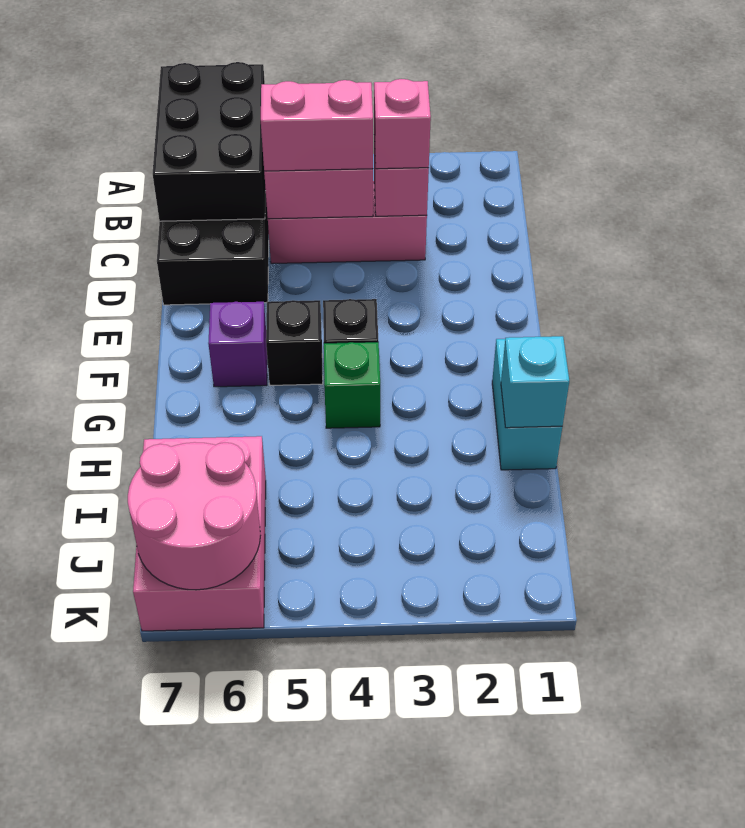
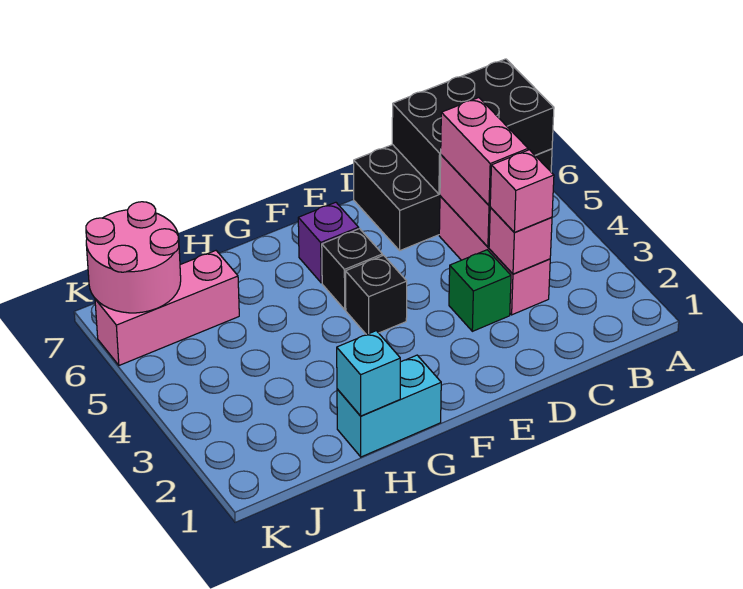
green brick G4 level 1 -> green brick D3 level 1
pink brick I6:K7 level 1 -> pink brick I6:K6 level 1

